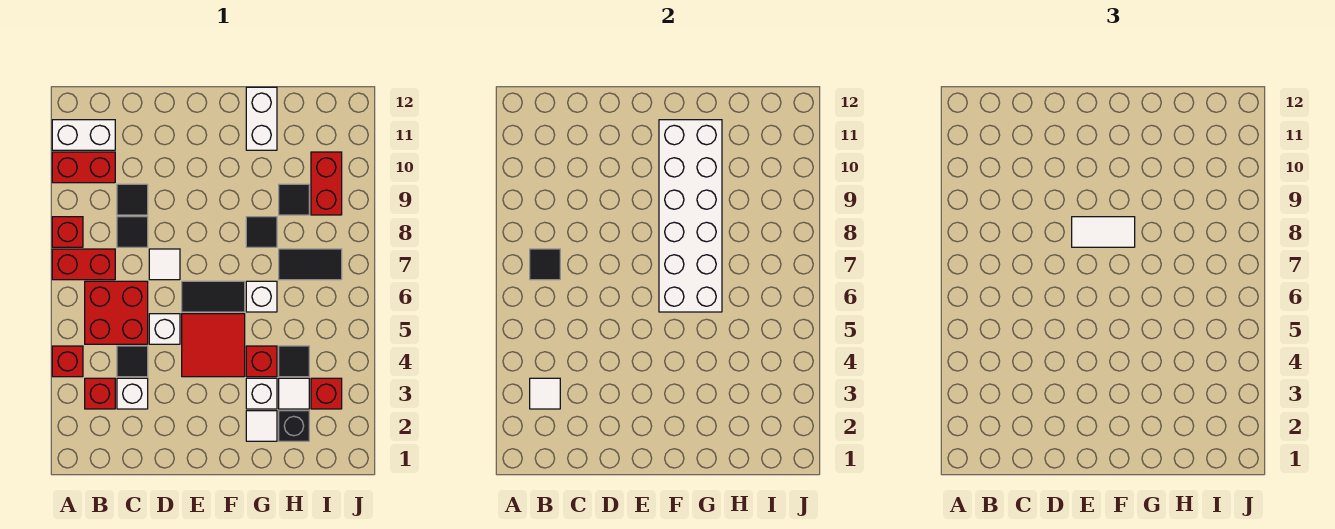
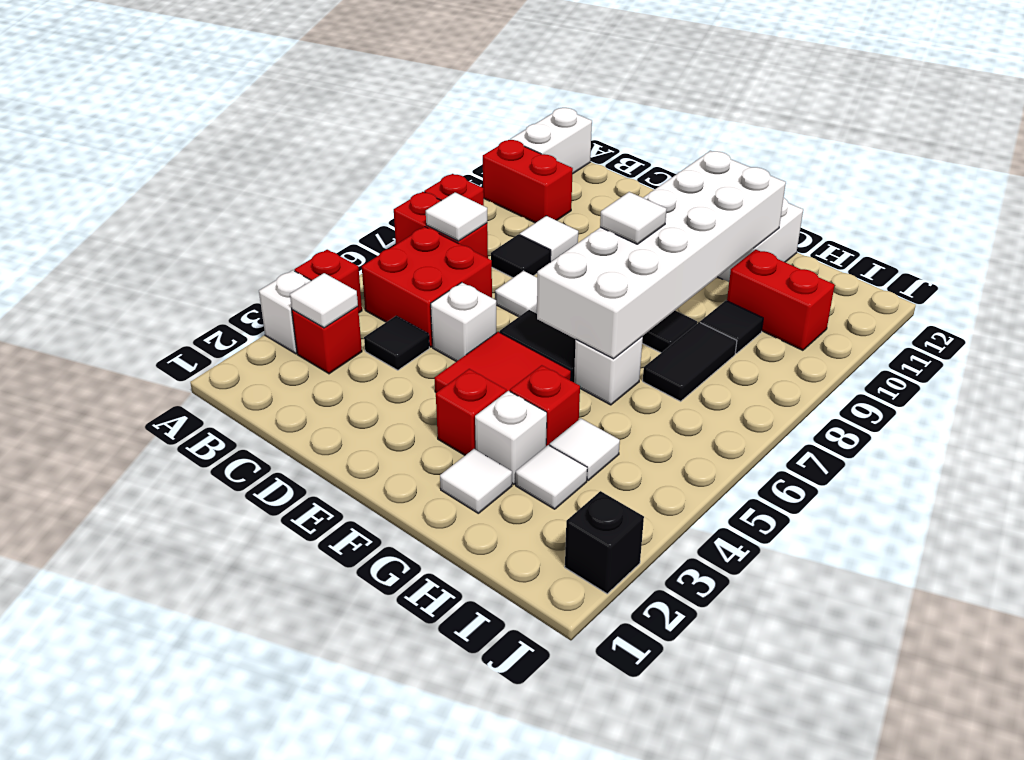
white brick A11:B11 level 1 -> white brick A11:A12 level 1
black tile B7 level 2 -> white tile B7 level 2
white brick C3 level 1 -> white brick A3 level 1
black tile C9 level 1 -> white tile C9 level 1
white tile E8:F8 level 3 -> white tile F8 level 3
black brick H2 level 1 -> black brick J2 level 1
black tile H4 level 1 -> white tile H4 level 1
black tile H7:I7 level 1 -> black tile H7:H8 level 1
red brick I3 level 1 -> red brick F3 level 1
red brick I9:I10 level 1 -> red brick H10:I10 level 1

